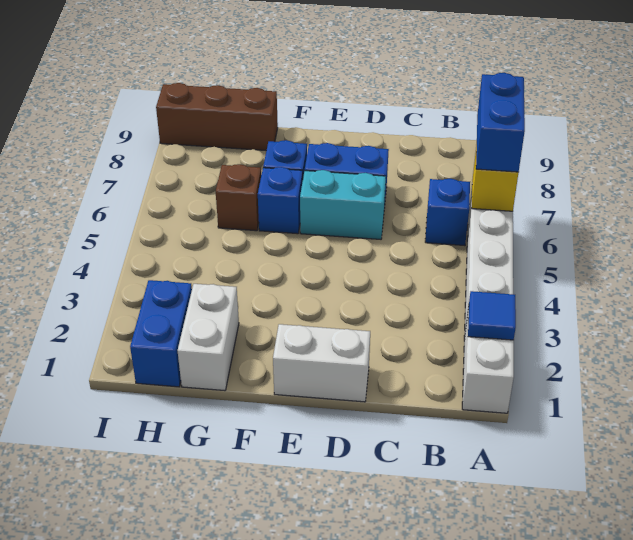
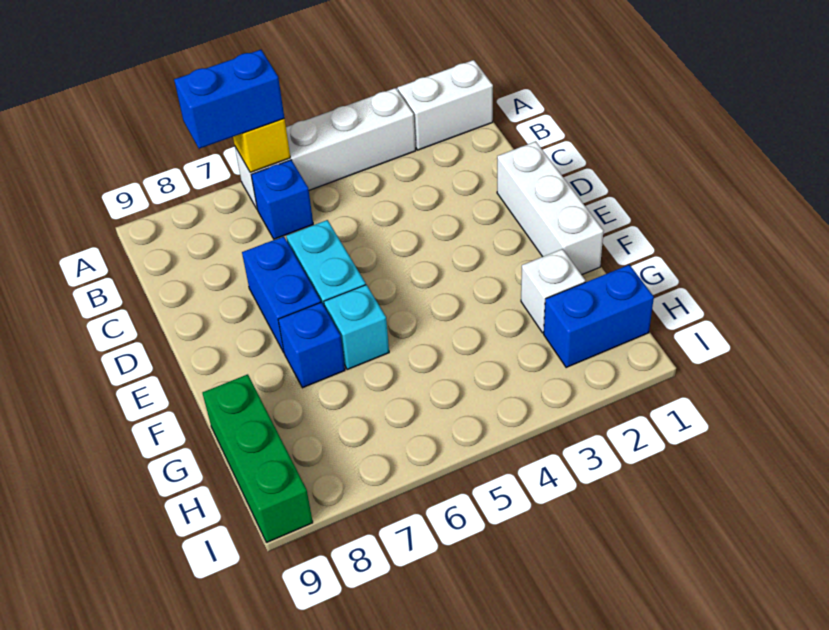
blue tile A2 level 2 -> none
white brick D1:E1 level 1 -> white brick D1:F1 level 1
blue brick F6 level 1 -> cyan brick F6 level 1
white brick G1:G2 level 1 -> white brick G2 level 1
brown brick G6 level 1 -> none
brown brick G9:I9 level 1 -> green brick G9:I9 level 1

